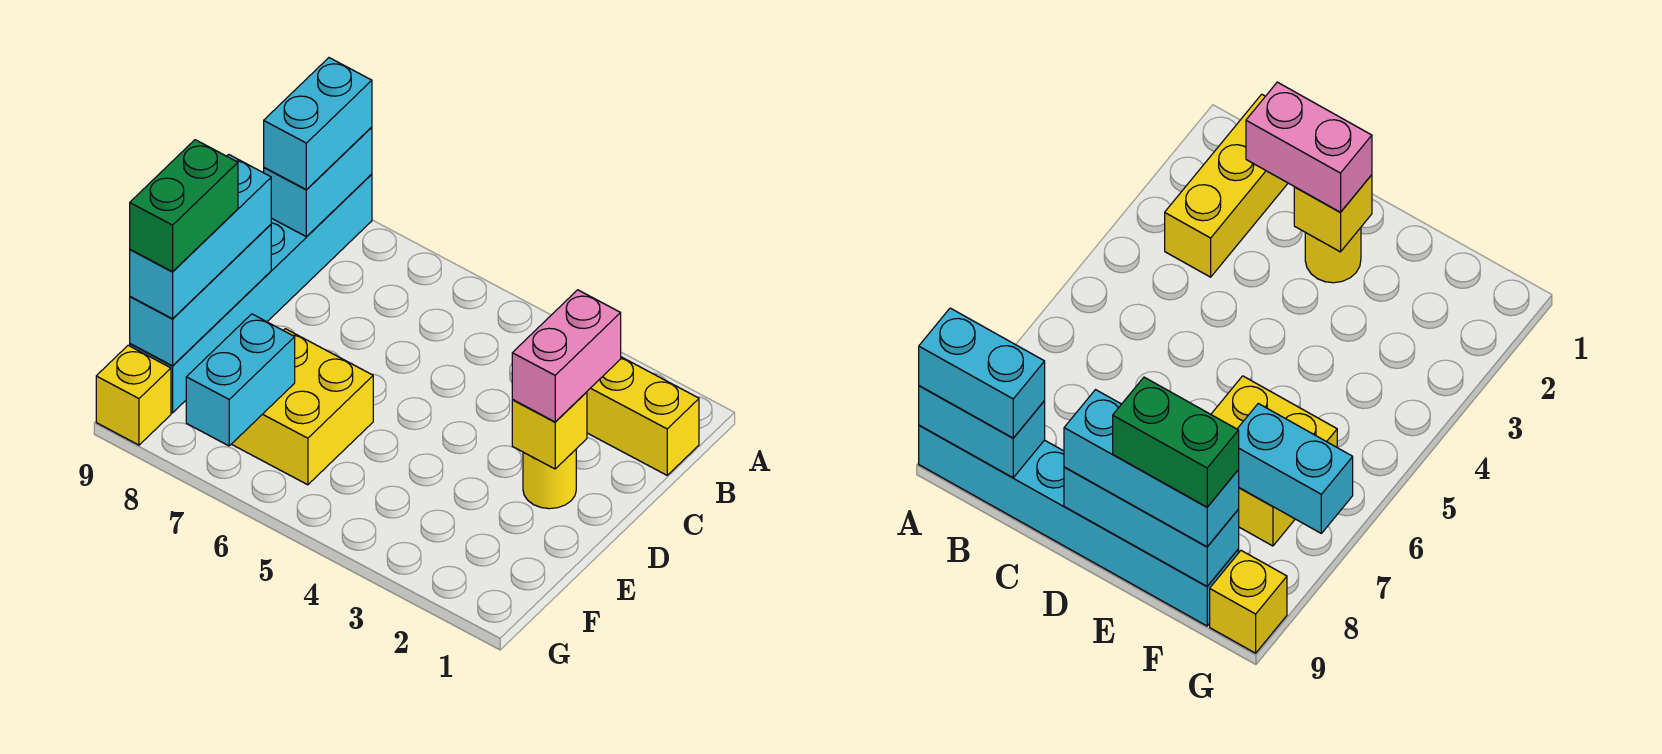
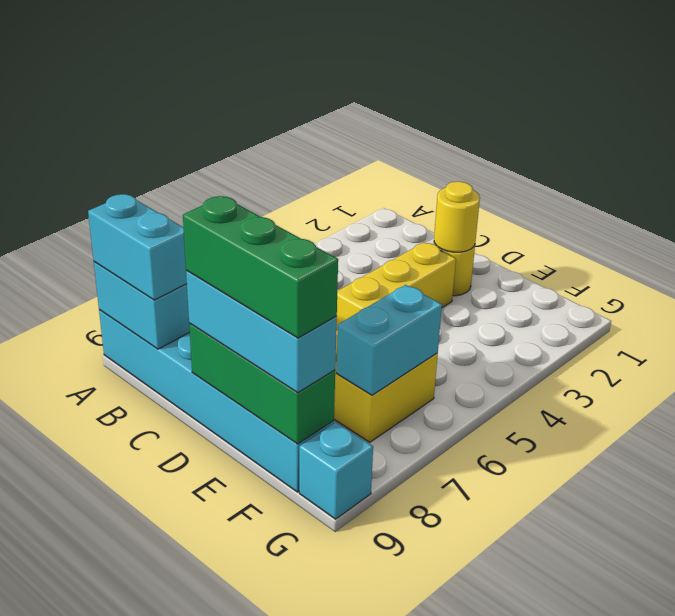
yellow brick B1:B3 level 1 -> yellow brick D3:D5 level 1
pink brick C2:D2 level 3 -> none
yellow brick D2 level 2 -> yellow round brick D2 level 2
cyan brick D9:F9 level 2 -> green brick D9:F9 level 2
green brick E9:F9 level 4 -> green brick D9:F9 level 4
cyan brick F7:G7 level 2 -> cyan brick F6:F7 level 2
yellow brick G9 level 1 -> cyan brick G9 level 1

